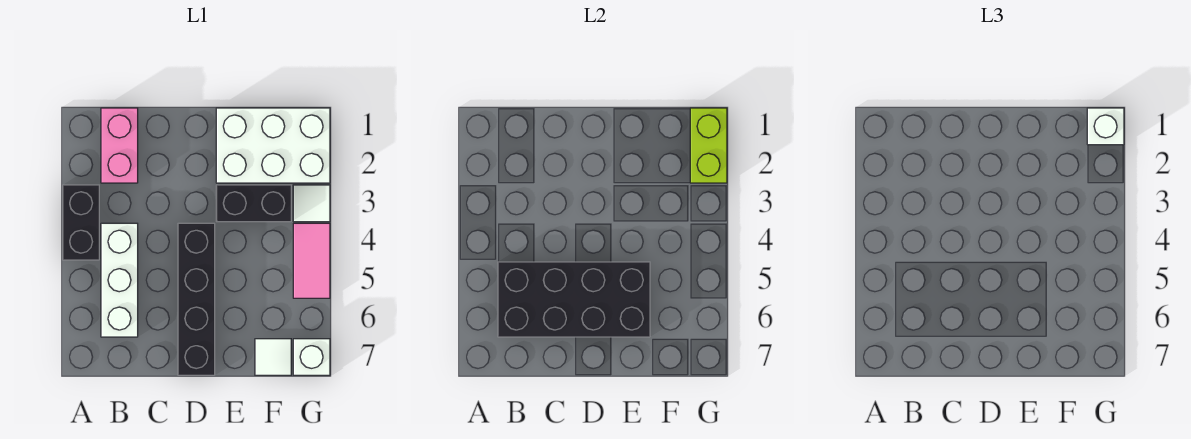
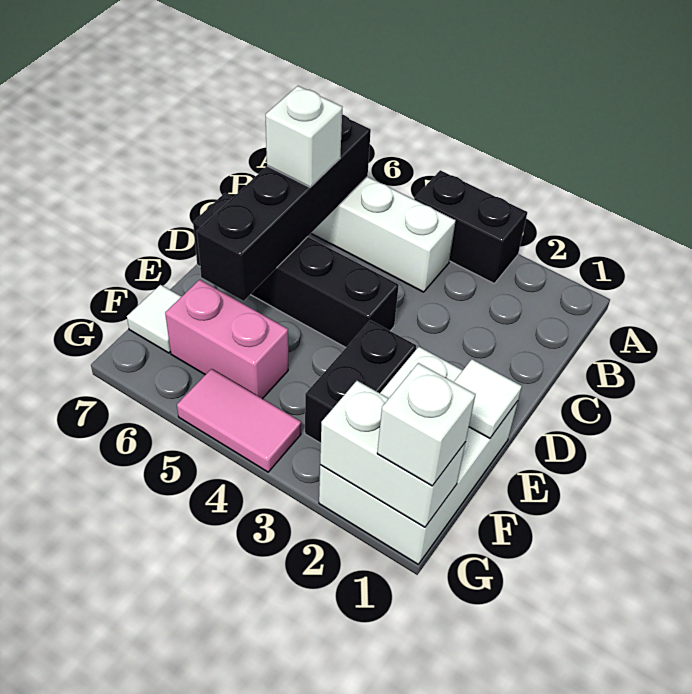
pink brick B1:B2 level 1 -> pink brick F5:F6 level 1
black brick B5:E6 level 2 -> black brick B6:E6 level 2
lime brick G1:G2 level 2 -> white brick G1:G2 level 2
white tile G3 level 1 -> white tile E1 level 2
white brick G7 level 1 -> white brick C6 level 3

